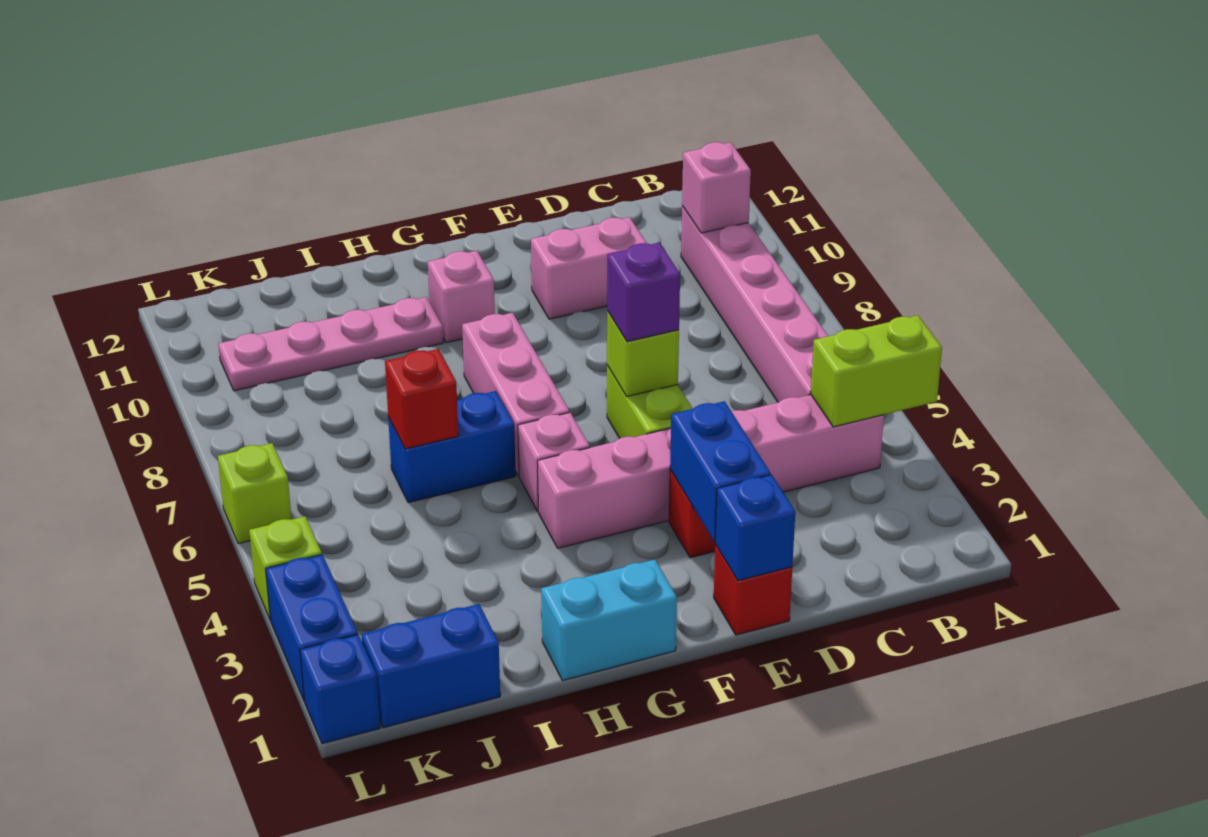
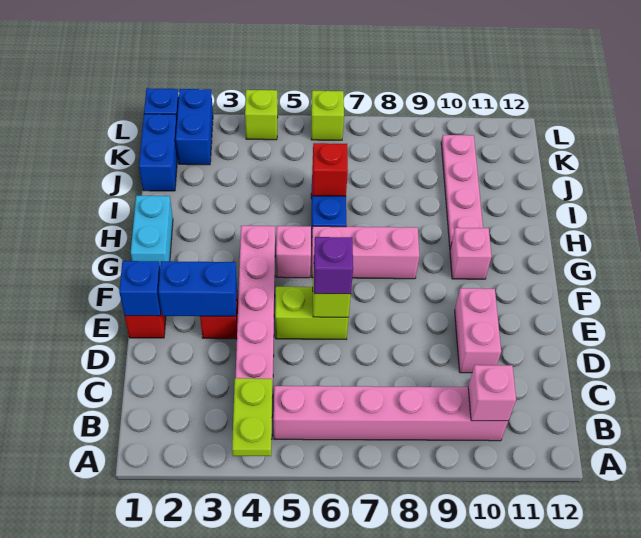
lime brick A4:B4 level 2 -> lime plate A4:B4 level 2
blue brick L2:L3 level 1 -> blue brick K2:L2 level 1

